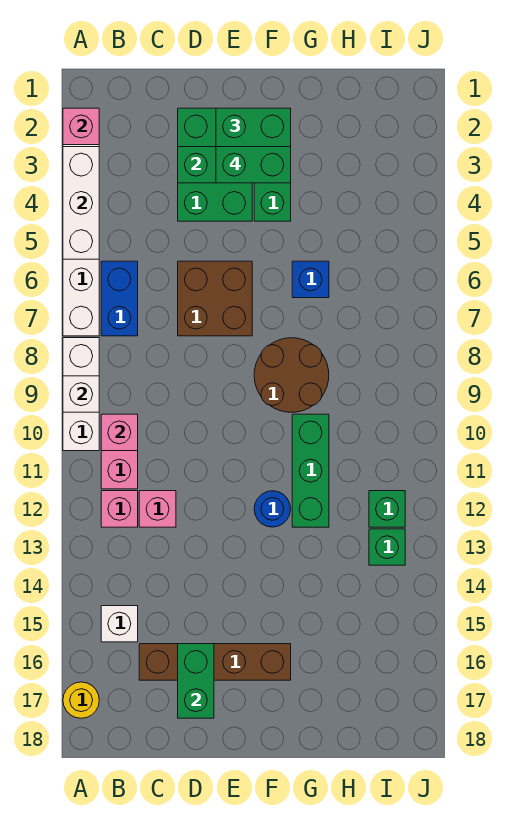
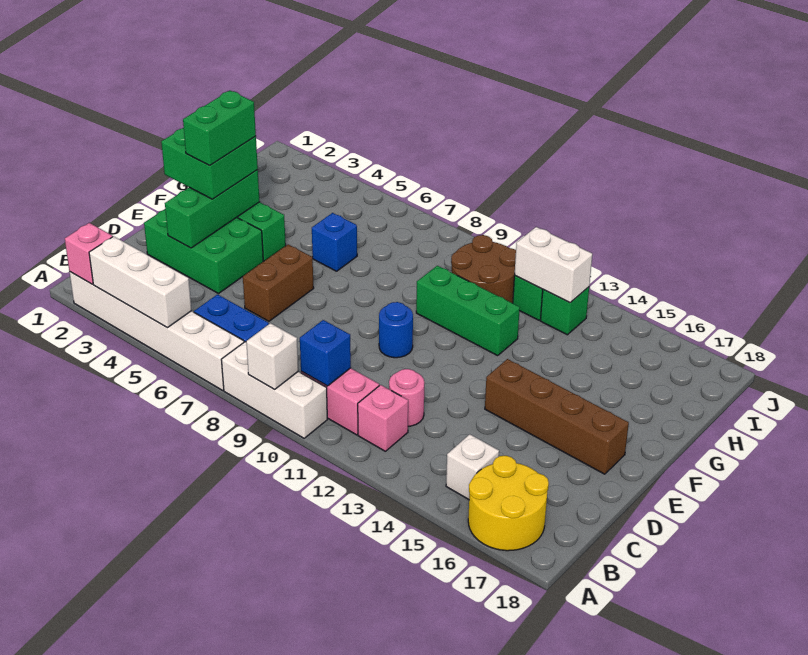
yellow round brick A17 level 1 -> yellow round brick A16:B17 level 1
pink brick B10 level 2 -> blue brick B10 level 2
pink brick C12 level 1 -> pink round brick C12 level 1
brown brick C16:F16 level 1 -> brown brick E14:E17 level 1
brown brick D6:E7 level 1 -> brown brick D6:E6 level 1
green brick D16:D17 level 2 -> none
brown round brick F8:G9 level 1 -> brown round brick H10:I11 level 1
blue round brick F12 level 1 -> blue round brick E10 level 1
none -> white brick I12:I13 level 2

